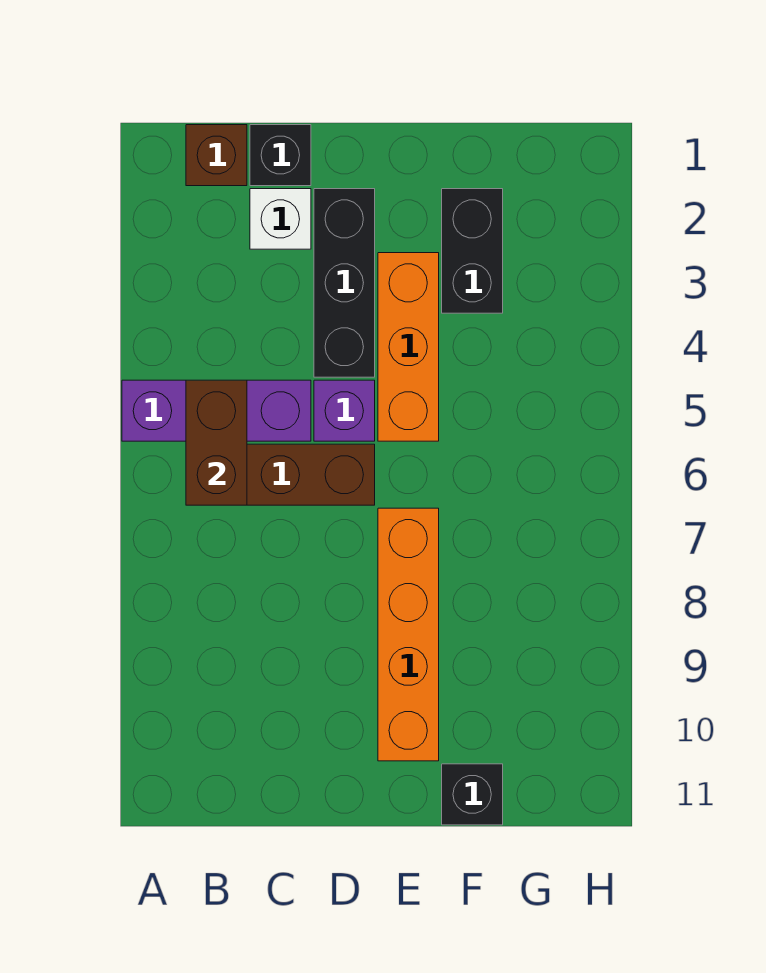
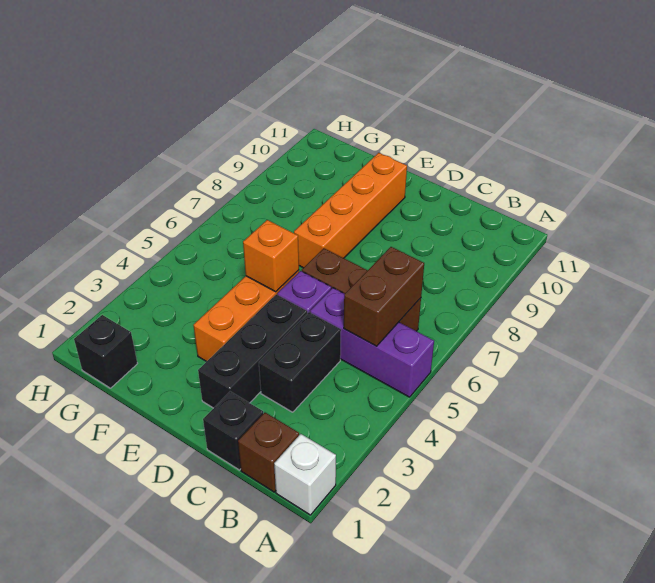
white brick C2 level 1 -> white brick A1 level 1
none -> orange brick E5 level 2
black brick F2:F3 level 1 -> black brick C3:C4 level 1
black brick F11 level 1 -> black brick G1 level 1

